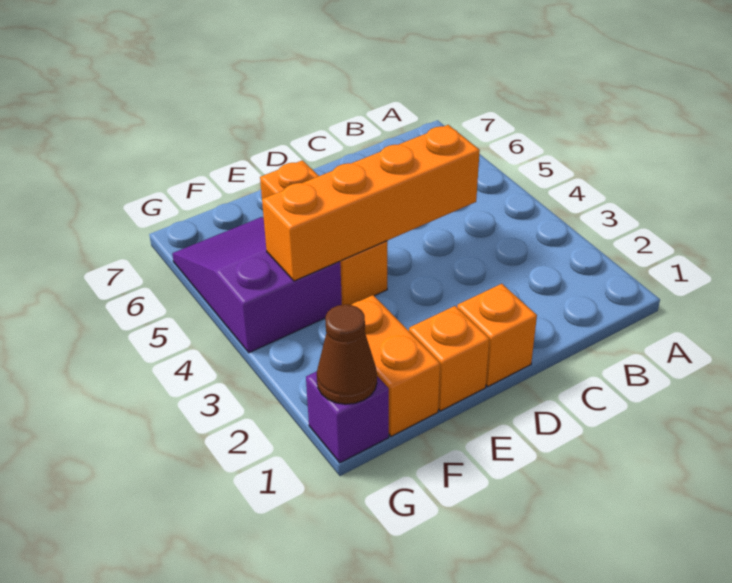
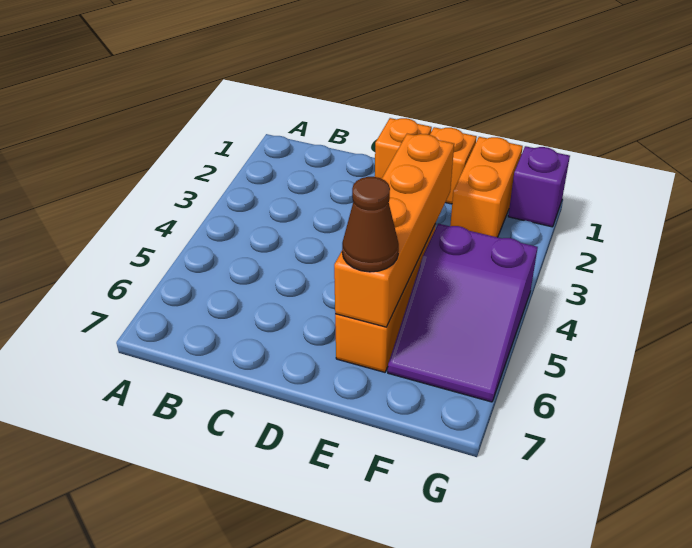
orange brick C4:F4 level 2 -> orange brick E3:E6 level 2
brown cone G1 level 2 -> brown cone E6 level 3

